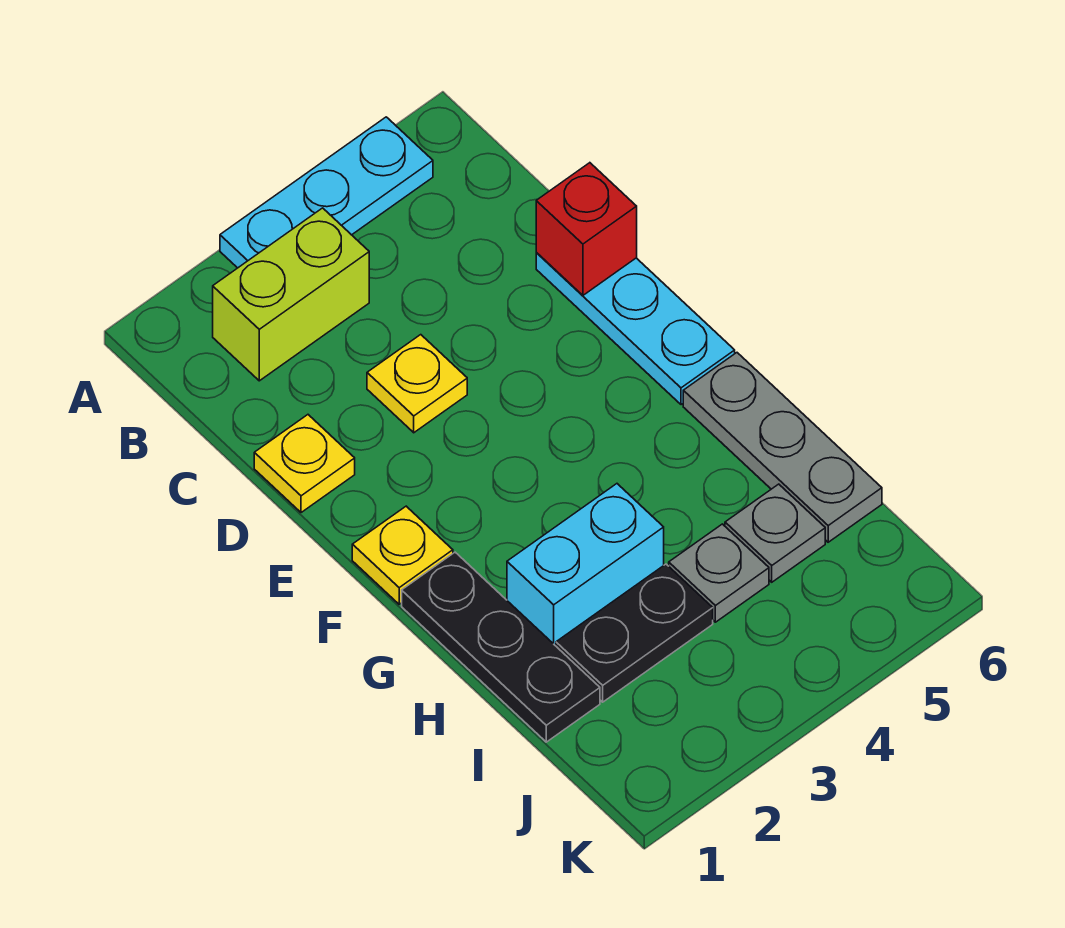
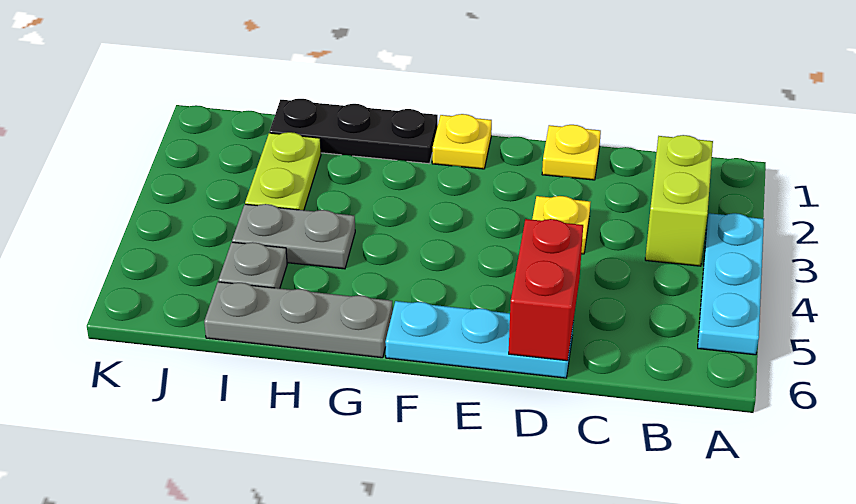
red brick D6 level 2 -> red brick D5:D6 level 2
cyan brick H2:H3 level 1 -> none
black plate I2:I3 level 1 -> lime plate I2:I3 level 1
grey plate I4 level 1 -> grey plate H4:I4 level 1

